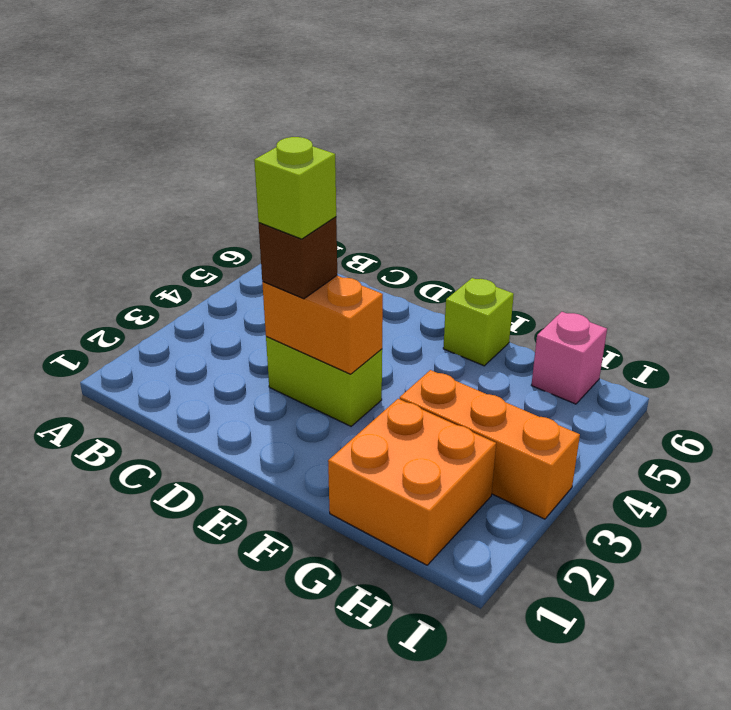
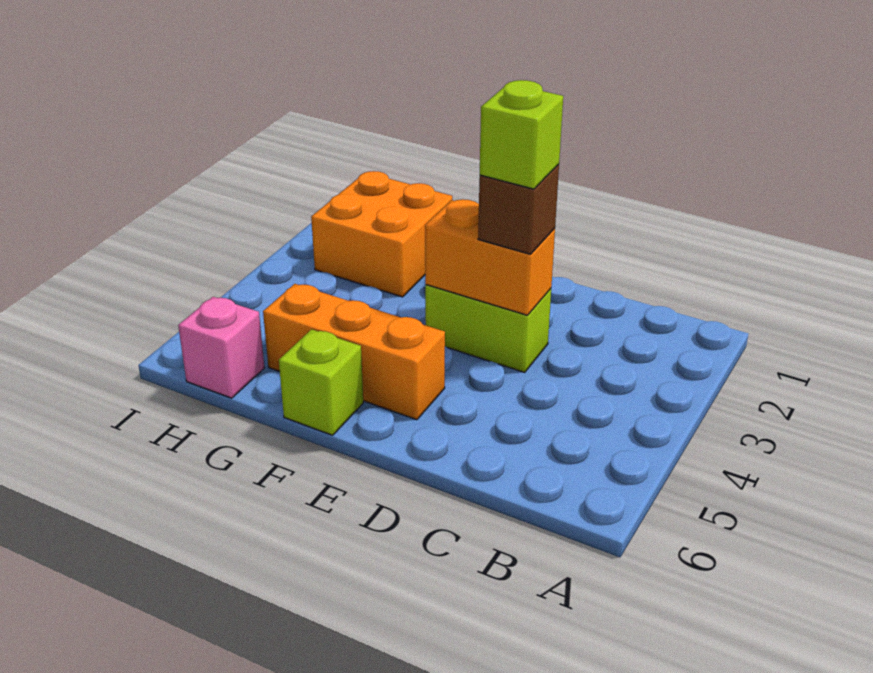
orange brick G3:I3 level 1 -> orange brick E5:G5 level 1

